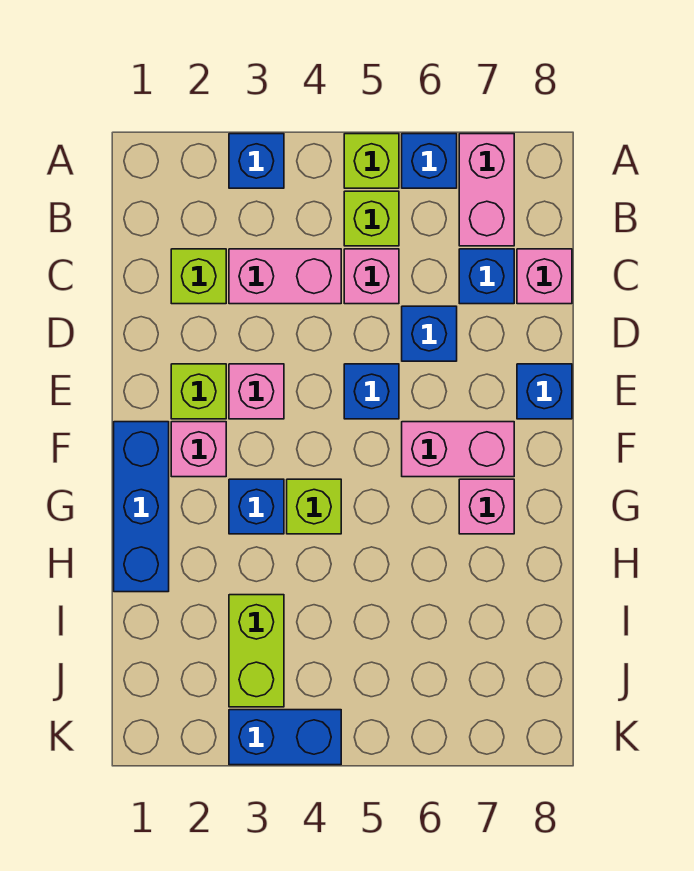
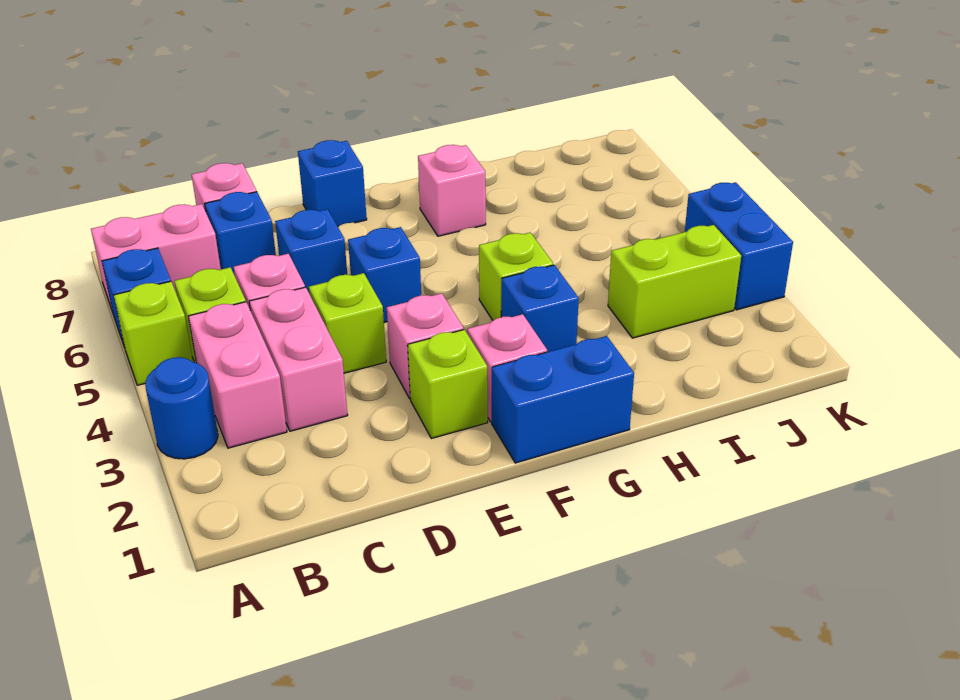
blue brick A3 level 1 -> blue round brick A3 level 1
lime brick C2 level 1 -> lime brick D4 level 1
blue brick F1:H1 level 1 -> blue brick F1:G1 level 1
pink brick F6:F7 level 1 -> pink brick B3:B4 level 1

